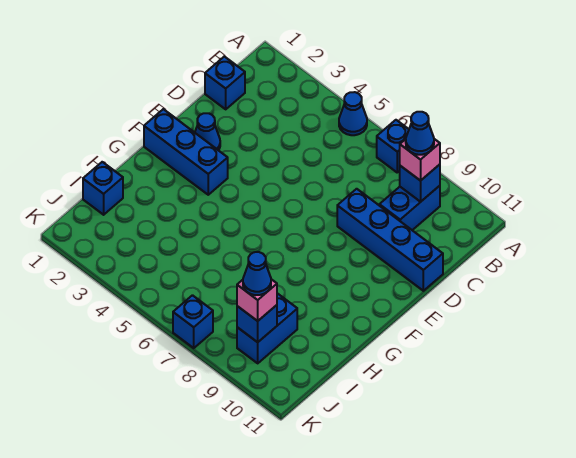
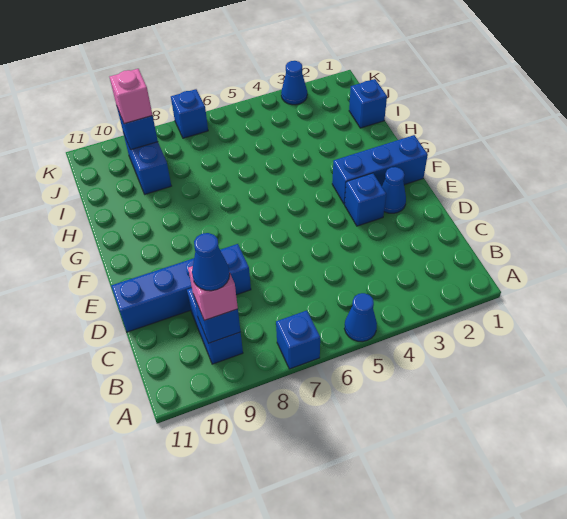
blue brick C1 level 1 -> blue brick E3 level 1
blue cone J9 level 4 -> blue cone K3 level 1

